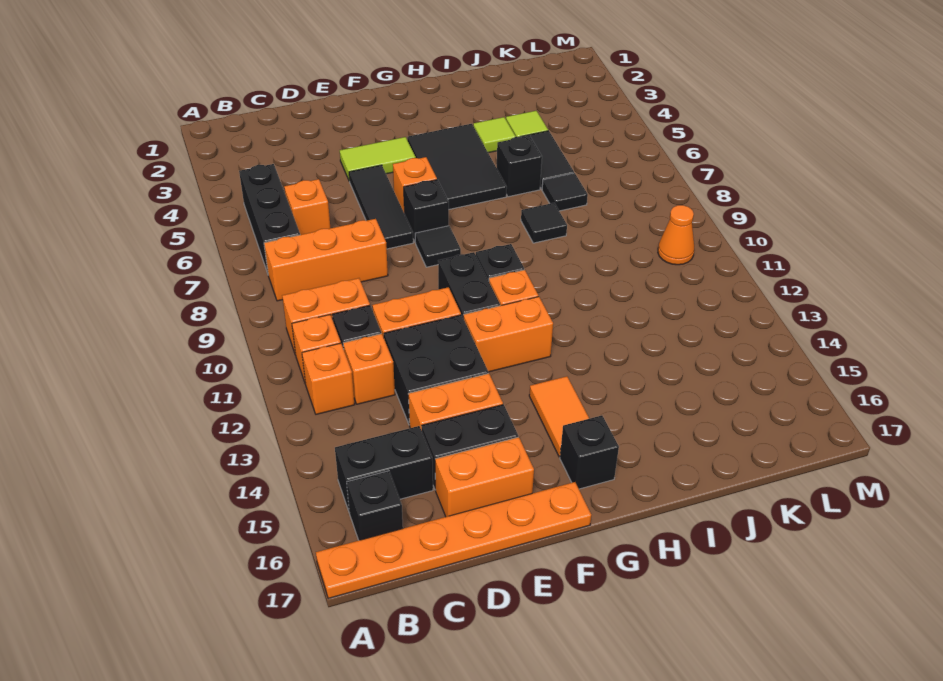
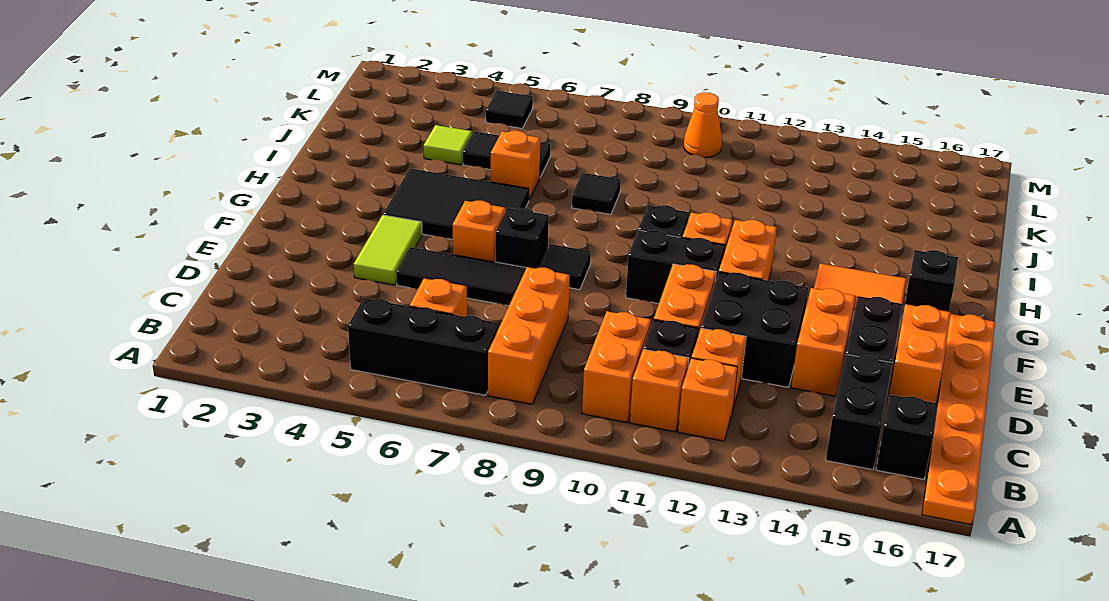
lime tile I4 level 1 -> none
black brick I6 level 1 -> orange brick I6 level 1
black tile J7 level 1 -> black tile L5 level 1

